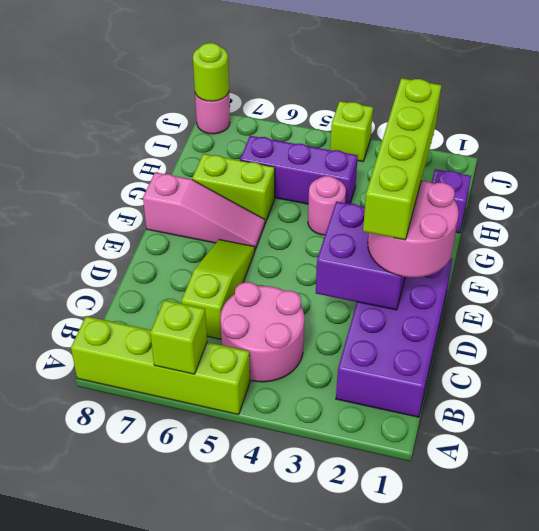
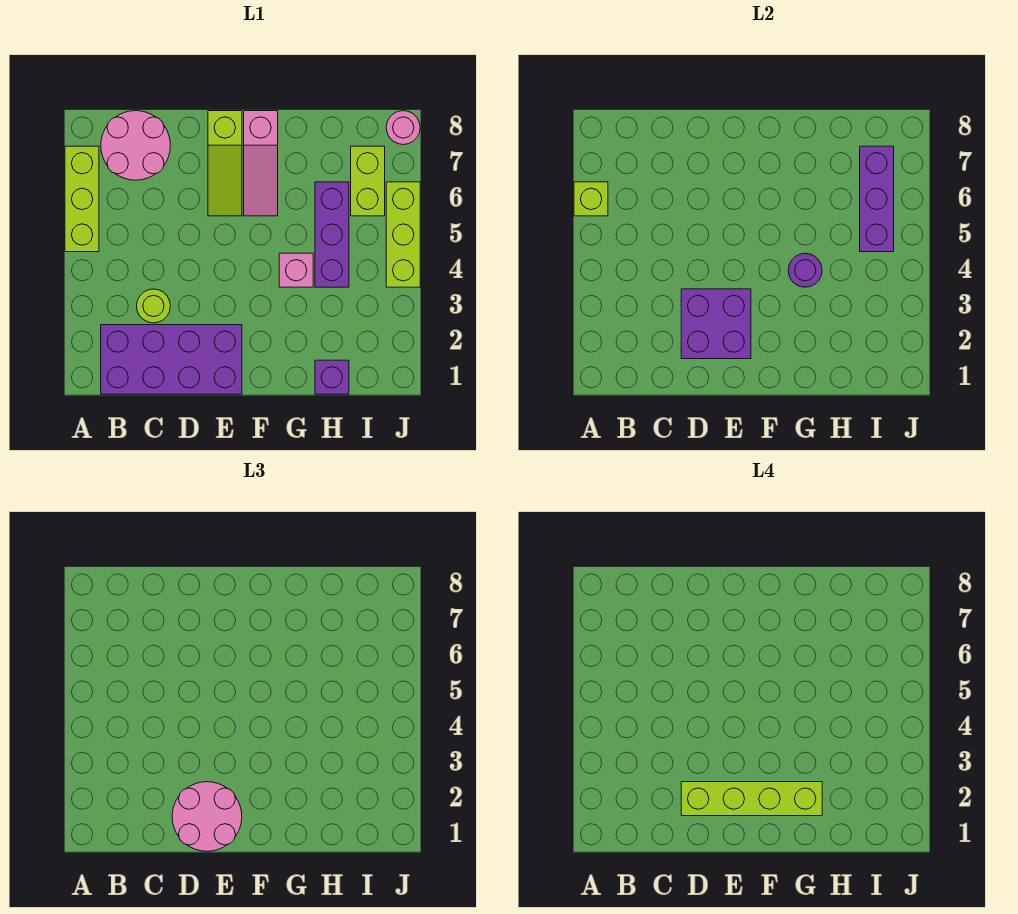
lime brick A5:A8 level 1 -> lime brick A5:A7 level 1
pink round brick B4:C5 level 1 -> pink round brick B7:C8 level 1
lime slope C6:E6 level 1 top C -> lime slope E6:E8 level 1 top 8
pink round brick G4 level 1 -> pink brick G4 level 1
none -> purple round brick G4 level 2
lime brick G6:G7 level 1 -> lime brick I6:I7 level 1
none -> purple brick I5:I7 level 2
lime brick J4 level 1 -> lime brick J4:J6 level 1
lime round brick J8 level 2 -> lime round brick C3 level 1

